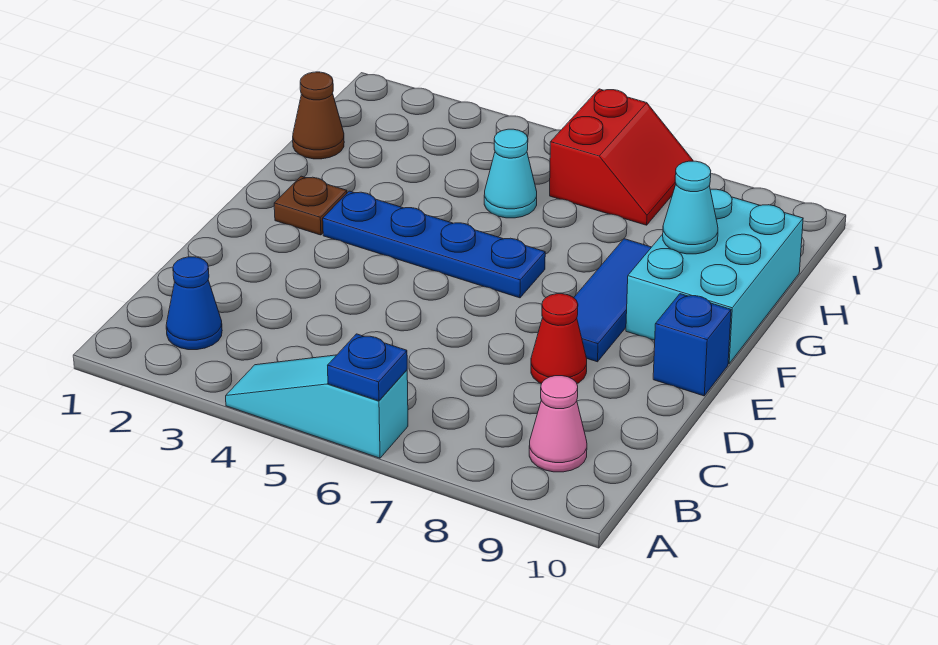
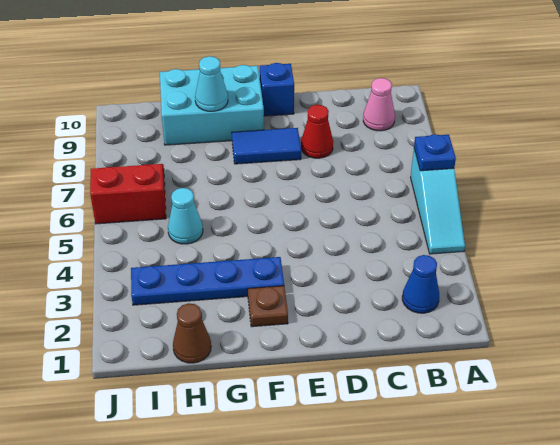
blue tile E8:G8 level 1 -> blue tile E8:F8 level 1
blue plate F3:F6 level 1 -> blue plate F3:I3 level 1

